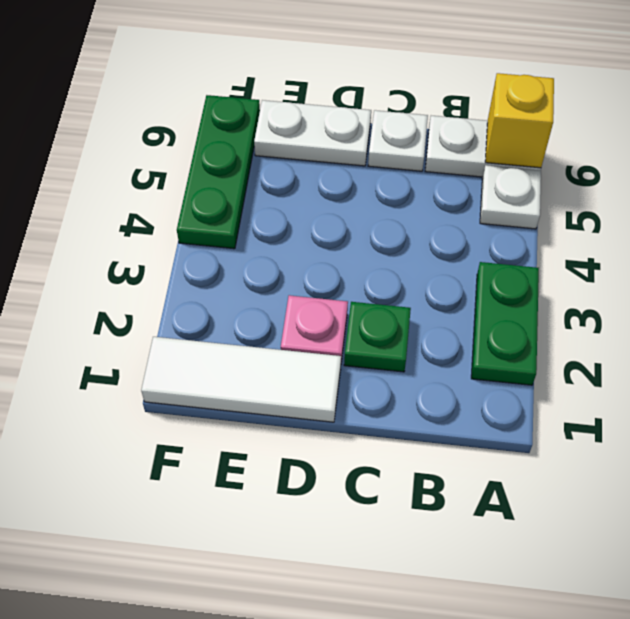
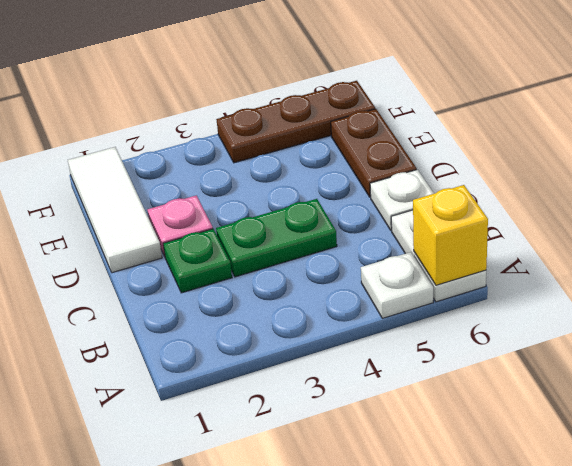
green plate A2:A3 level 1 -> green plate C3:C4 level 1
white plate D6:E6 level 1 -> brown plate D6:E6 level 1
green plate F4:F6 level 1 -> brown plate F4:F6 level 1

